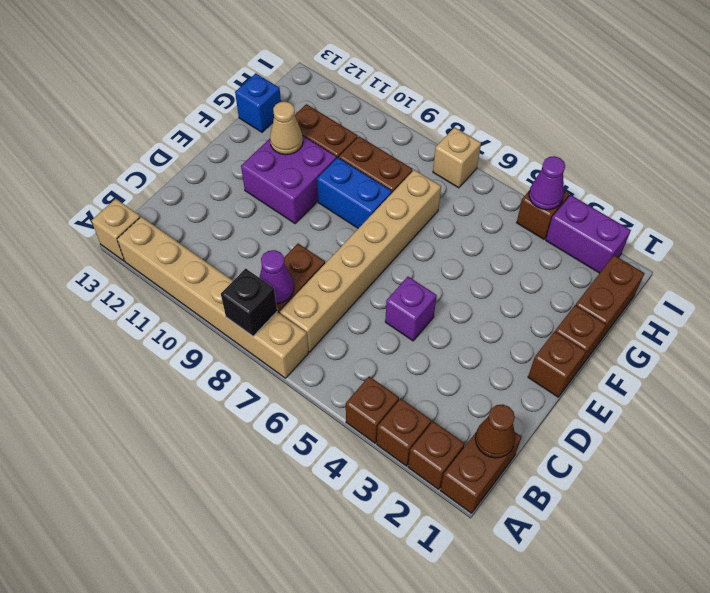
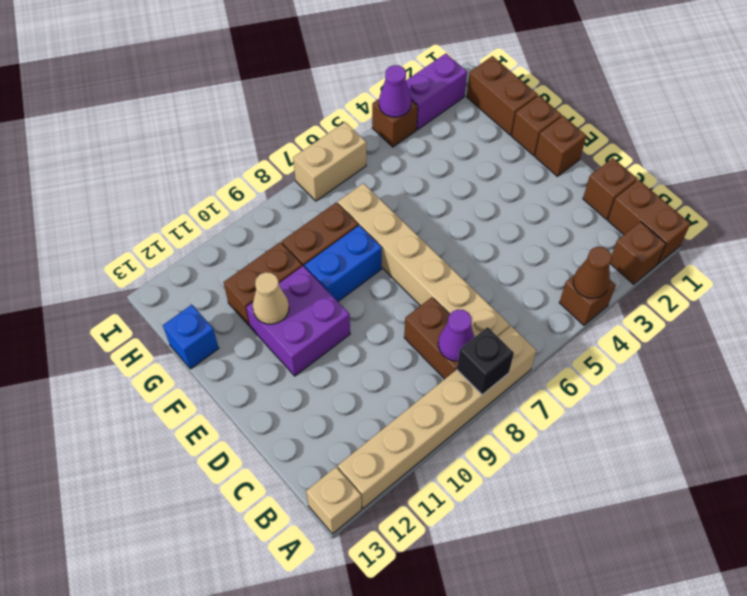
brown brick A3 level 1 -> brown brick C1 level 1
brown cone B1 level 2 -> brown cone A4 level 2
purple brick D5 level 1 -> none
tan brick I7 level 1 -> tan brick I6:I7 level 1

